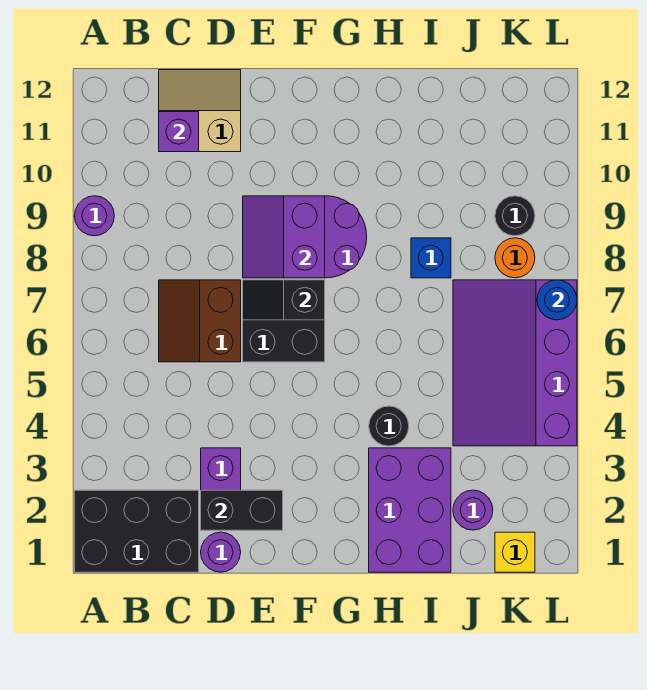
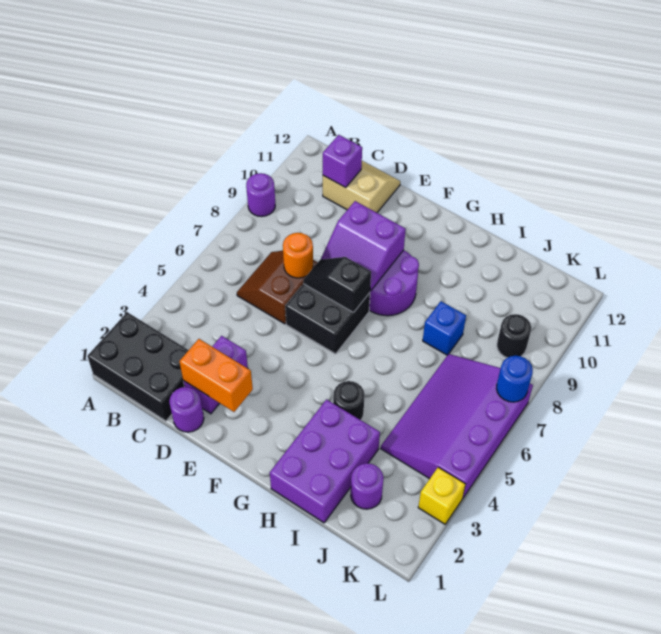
black brick D2:E2 level 2 -> orange brick D2:E2 level 2
purple slope E8:F9 level 2 top F -> purple slope E8:F9 level 2 top 9
yellow brick K1 level 1 -> yellow brick L3 level 1
orange round brick K8 level 1 -> orange round brick D7 level 2

